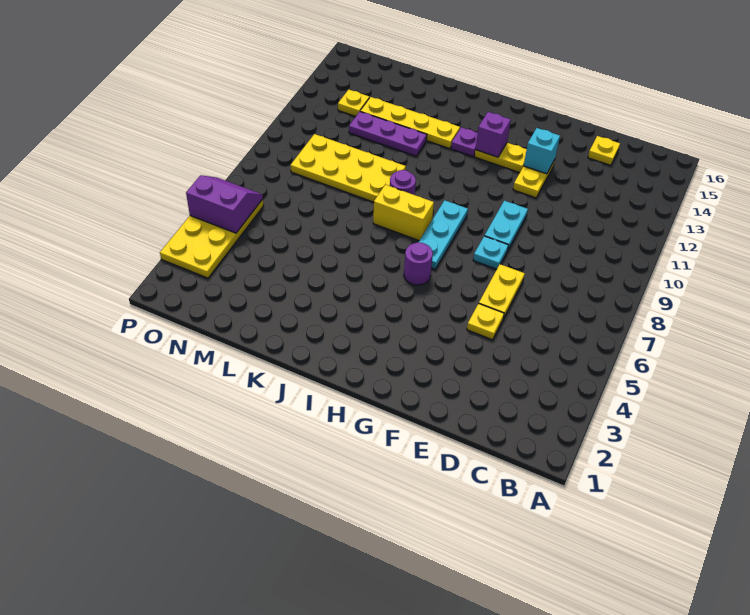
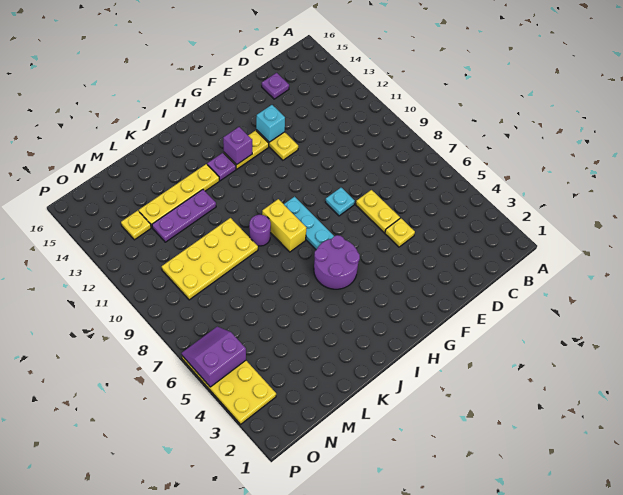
yellow plate D15 level 1 -> purple plate D15 level 1
cyan plate F9:F10 level 1 -> none
purple round brick H6 level 1 -> purple round brick H5:I6 level 1
yellow brick I8:J8 level 1 -> yellow brick I8:I9 level 1

